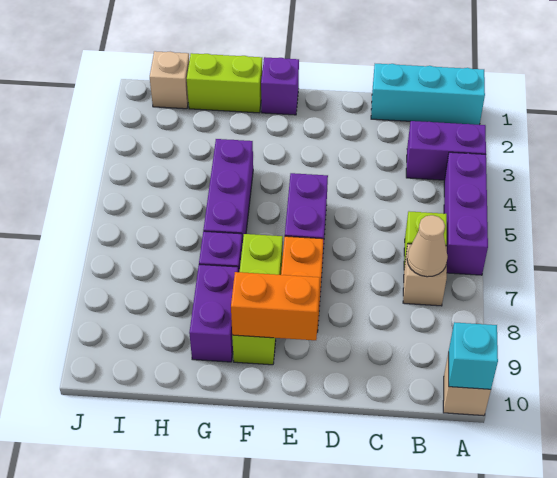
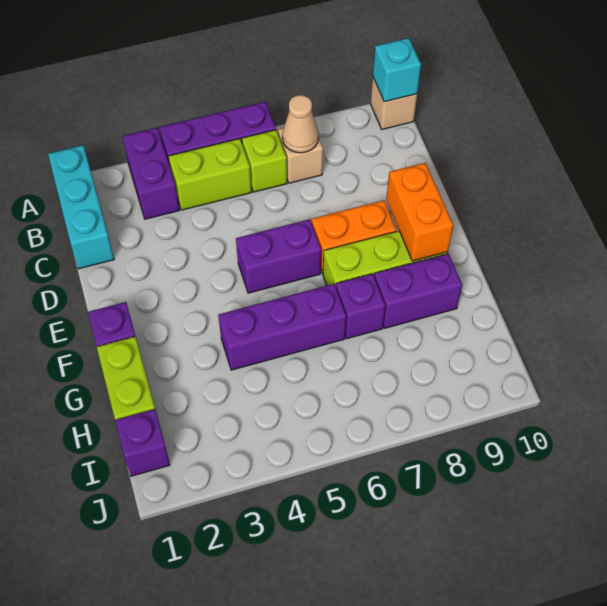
none -> lime brick B4:B5 level 1
tan brick I1 level 1 -> purple brick I1 level 1

